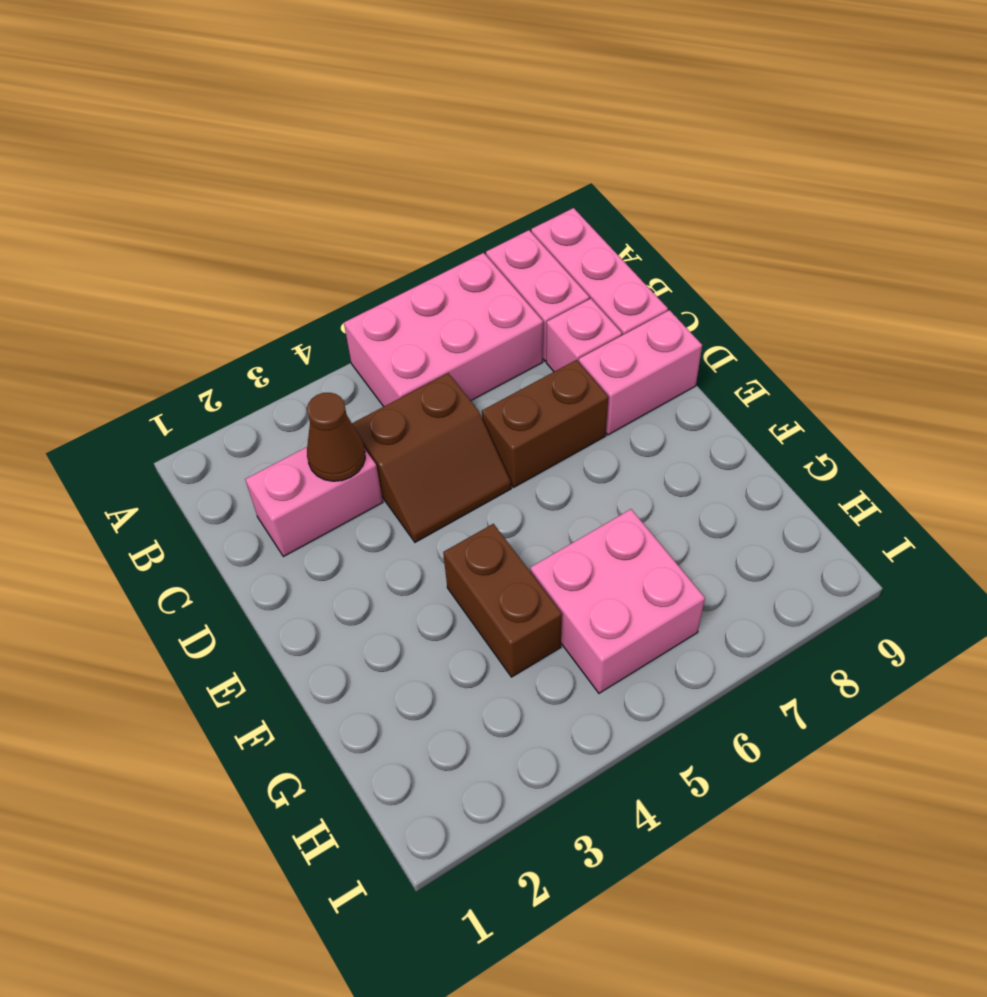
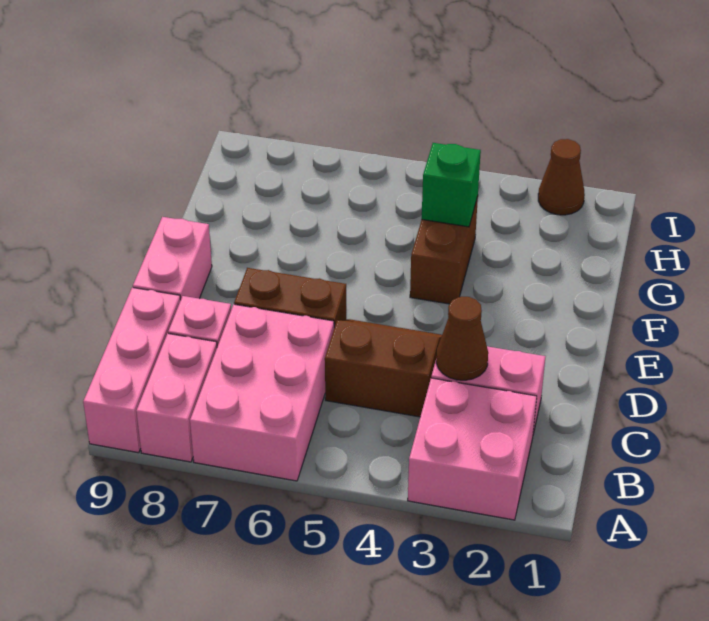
pink brick A5:B7 level 1 -> pink brick A6:C7 level 1
pink brick D8:D9 level 1 -> pink brick D9:E9 level 1
none -> green brick G4 level 2
pink brick G5:H6 level 1 -> pink brick A2:B3 level 1
none -> brown cone I2 level 1

